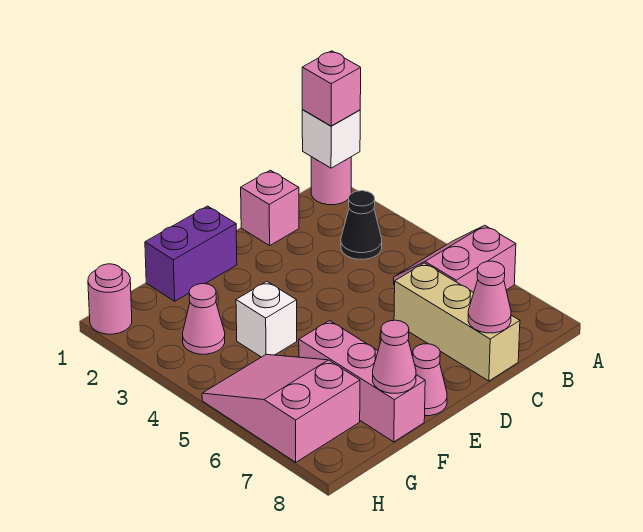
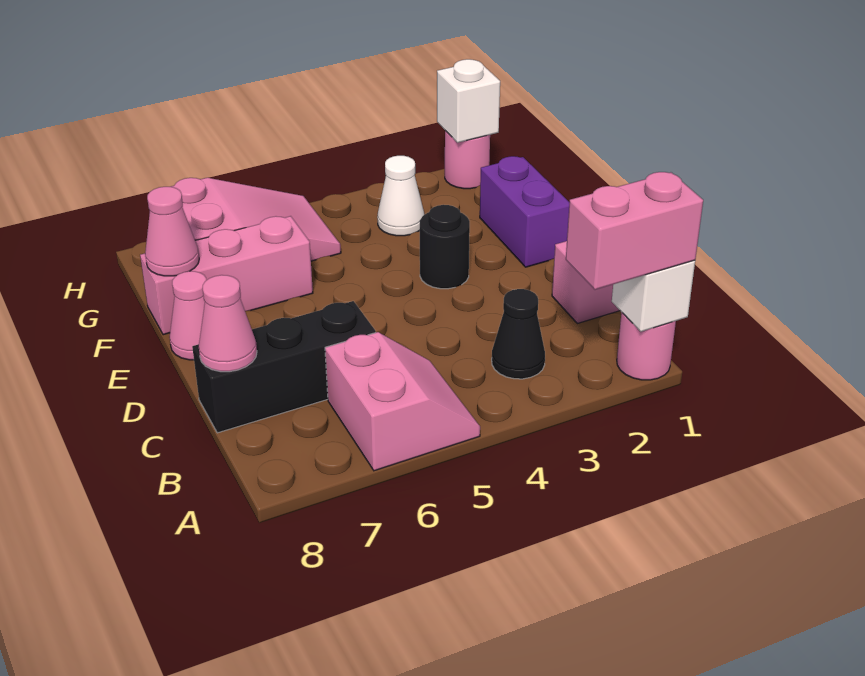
pink brick A1 level 3 -> pink brick A1:A2 level 3
tan brick C6:C8 level 1 -> black brick C6:C8 level 1
none -> black round brick E3 level 1
white brick F4 level 1 -> white brick H1 level 2
pink cone G3 level 1 -> white cone G3 level 1

